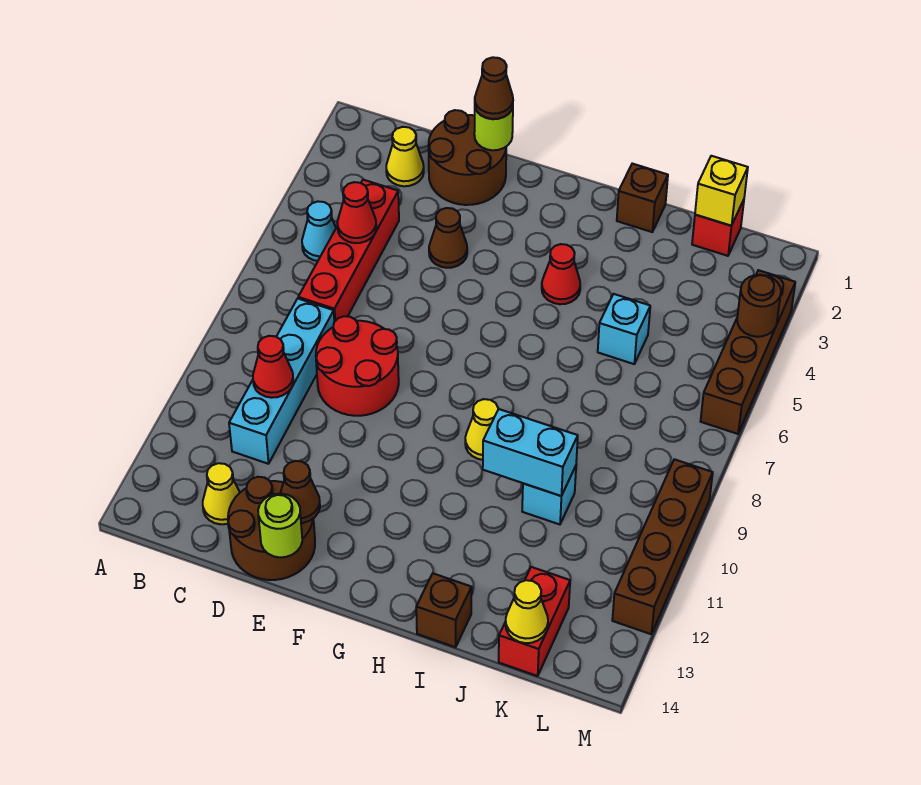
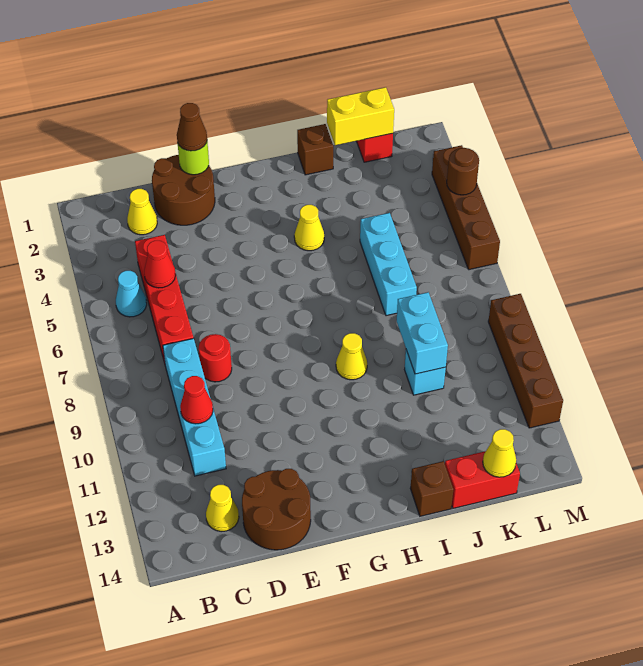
red round brick D8:E9 level 1 -> red round brick D8 level 1
brown cone E4 level 1 -> none
brown cone E13 level 2 -> none
lime round brick E14 level 2 -> none
red cone H4 level 1 -> yellow cone H4 level 1
cyan brick I10:J10 level 2 -> cyan brick J9:J10 level 2
cyan brick J5 level 1 -> cyan brick J5:J7 level 1
yellow brick K1 level 2 -> yellow brick J1:K1 level 2
red brick K13:K14 level 1 -> red brick J14:K14 level 1

